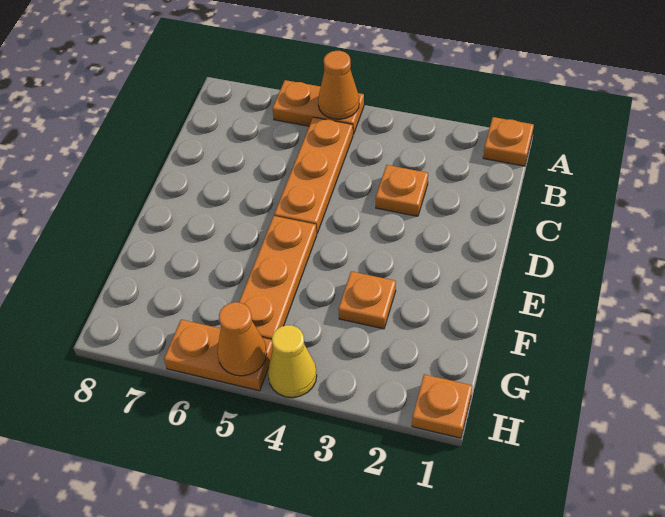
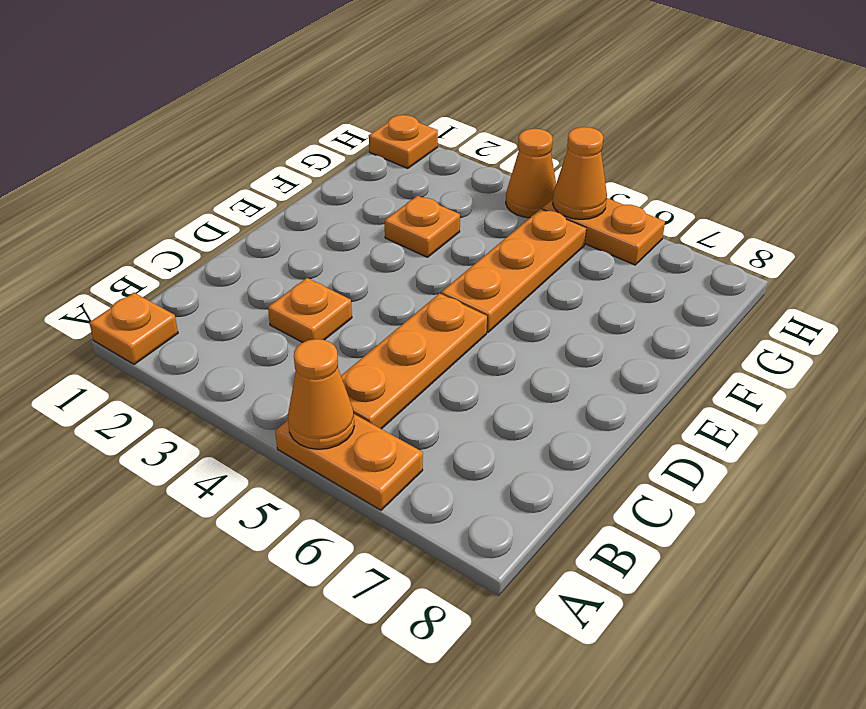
yellow cone H4 level 1 -> orange cone H4 level 1

